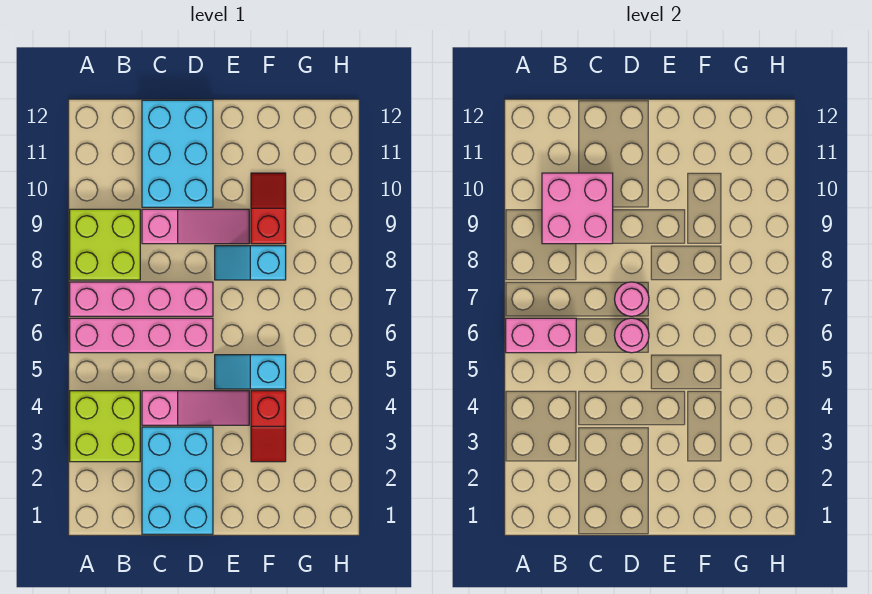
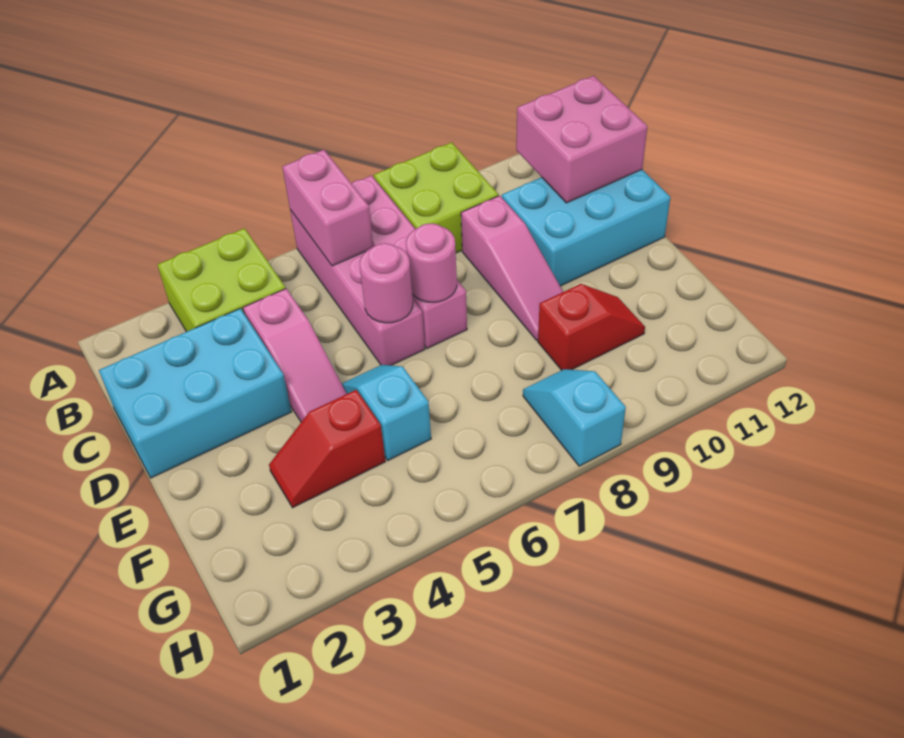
pink brick B9:C10 level 2 -> pink brick B11:C12 level 2
cyan slope E8:F8 level 1 top F -> cyan slope G8:H8 level 1 top H

